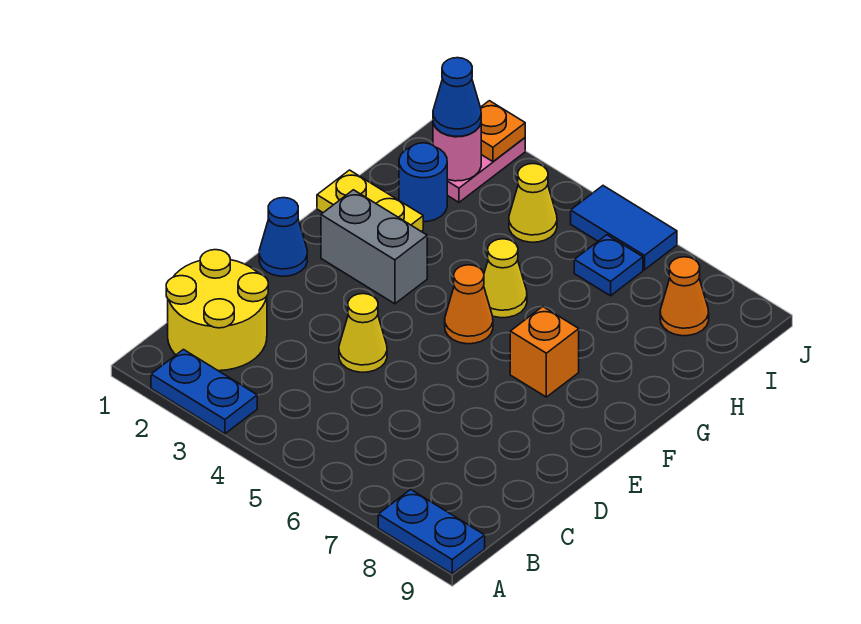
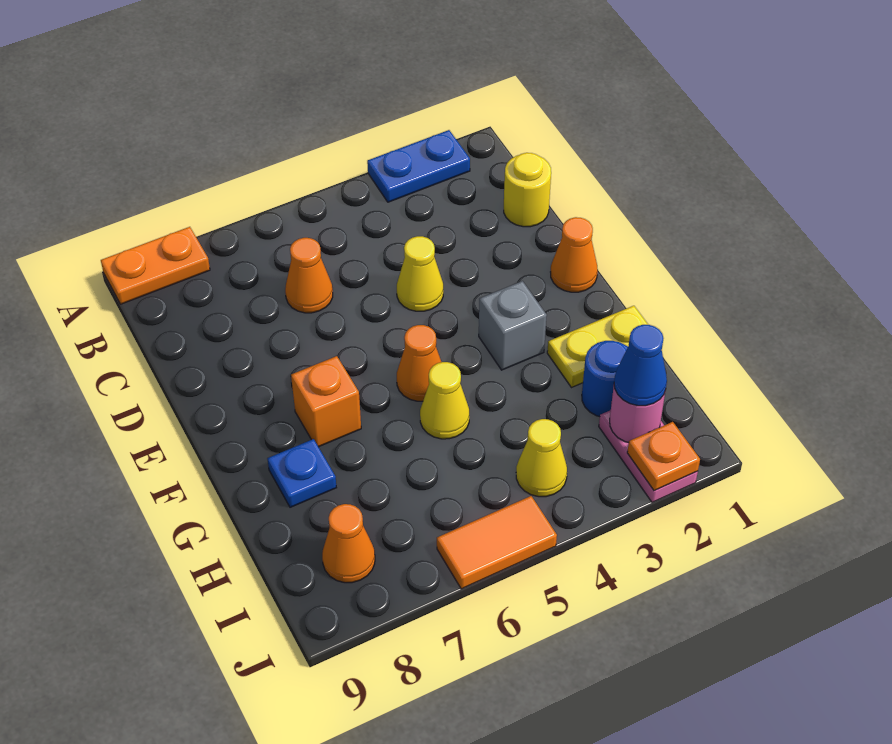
blue plate A8:A9 level 1 -> orange plate A8:A9 level 1
yellow round brick B1:C2 level 1 -> yellow round brick C1 level 1
none -> orange cone C6 level 1
blue cone E1 level 1 -> orange cone E1 level 1
grey brick F2:F3 level 1 -> grey brick F3 level 1
blue plate I6 level 1 -> blue plate G8 level 1
blue tile J5:J6 level 1 -> orange tile J5:J6 level 1

